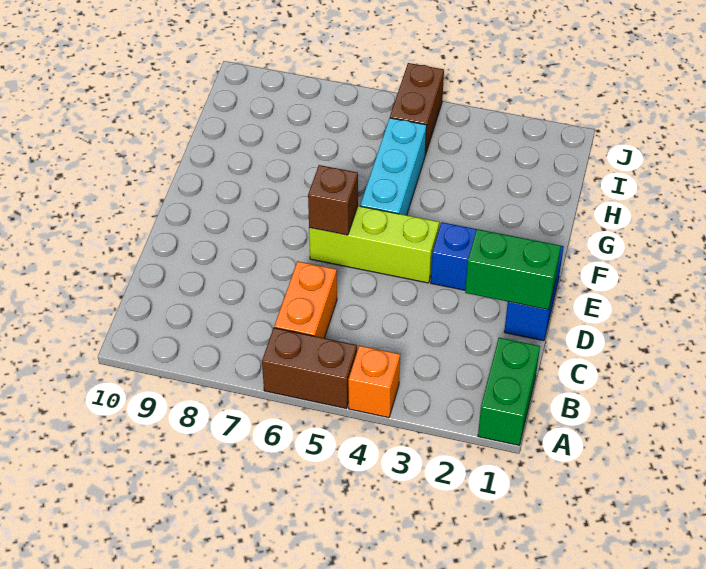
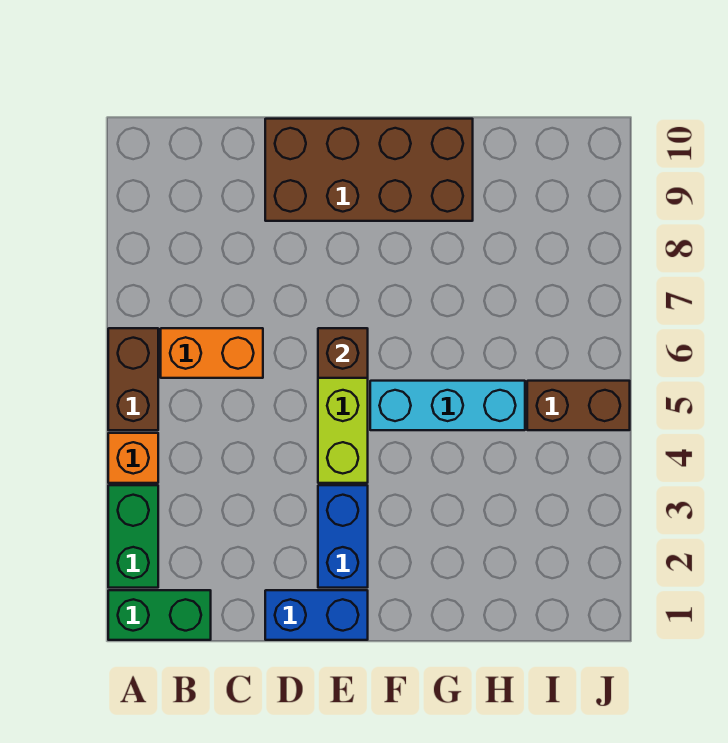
green brick D1:D2 level 2 -> green brick A2:A3 level 1
none -> brown brick D9:G10 level 1

